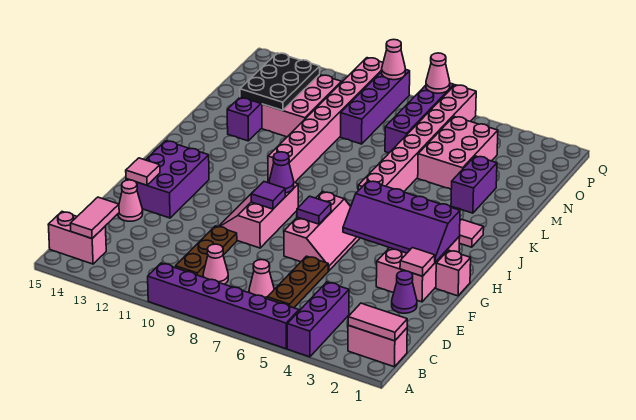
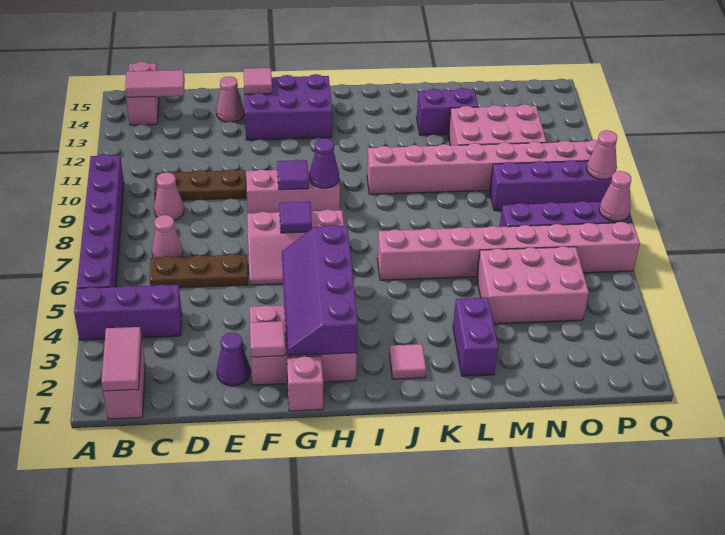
purple brick L3:M3 level 1 -> purple brick L2:L3 level 1
black plate M12:O13 level 2 -> none

